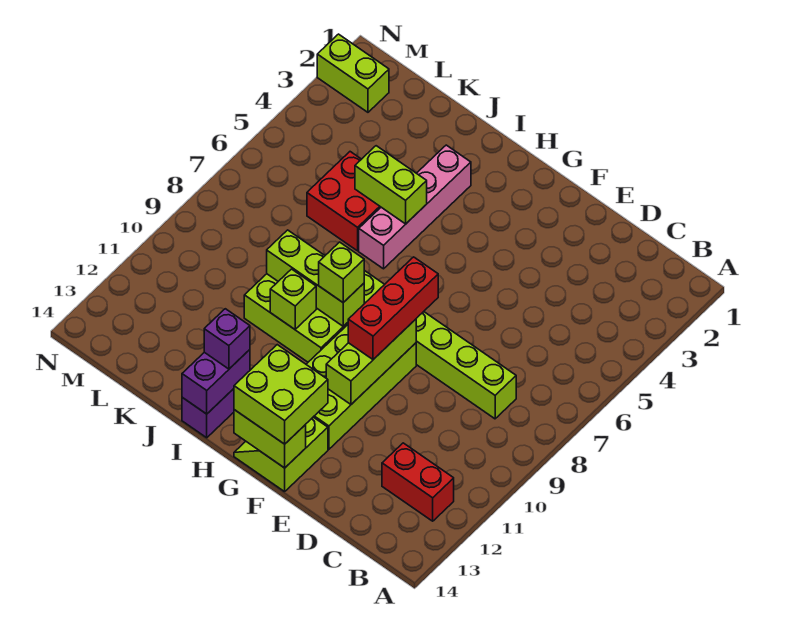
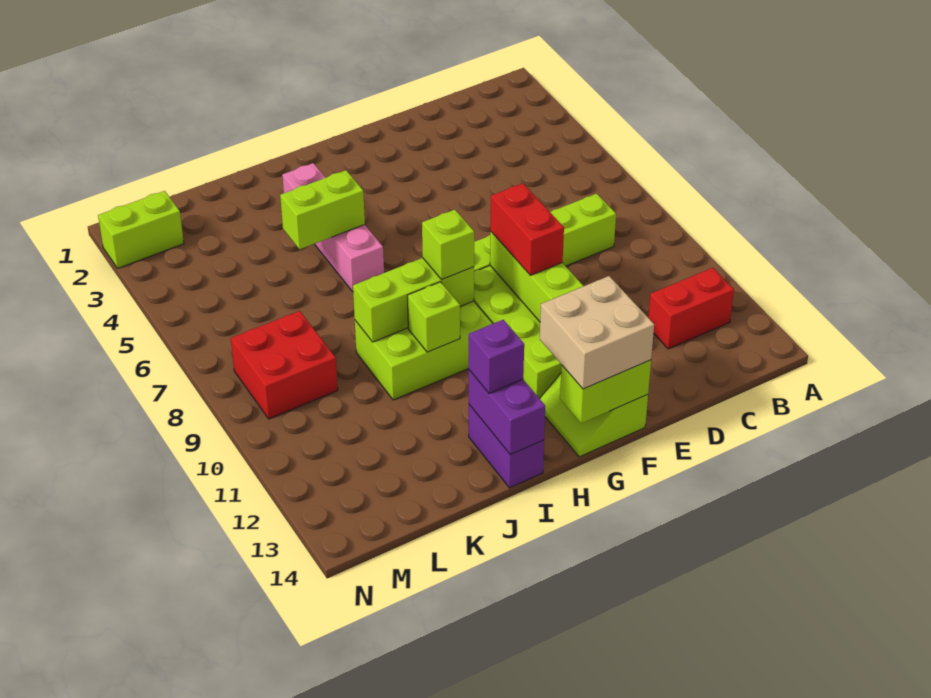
red brick F8:F10 level 3 -> red brick F9:F10 level 3
lime brick F13:G14 level 3 -> tan brick F13:G14 level 3
red brick J5:K6 level 1 -> red brick L8:M9 level 1

